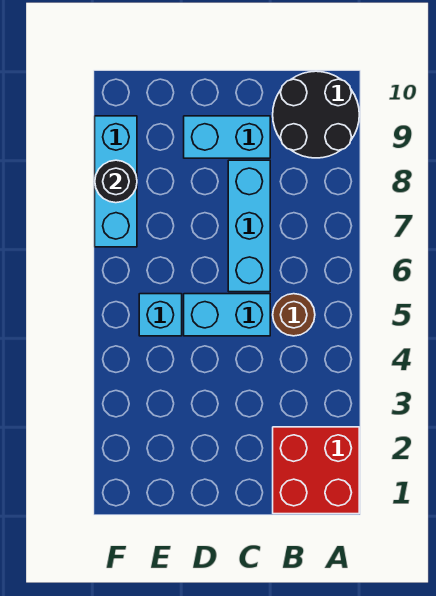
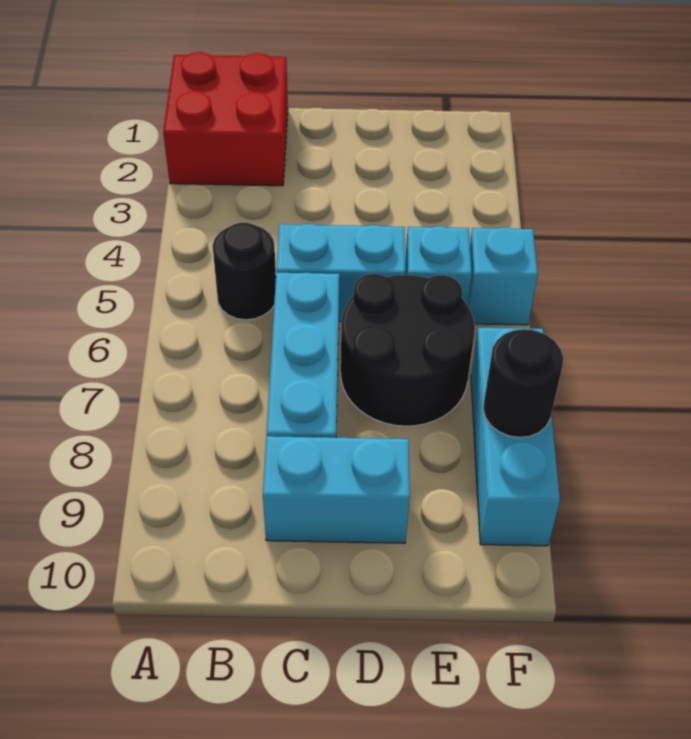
black round brick A9:B10 level 1 -> black round brick D6:E7 level 1
brown round brick B5 level 1 -> black round brick B5 level 1
none -> cyan brick F5 level 1

